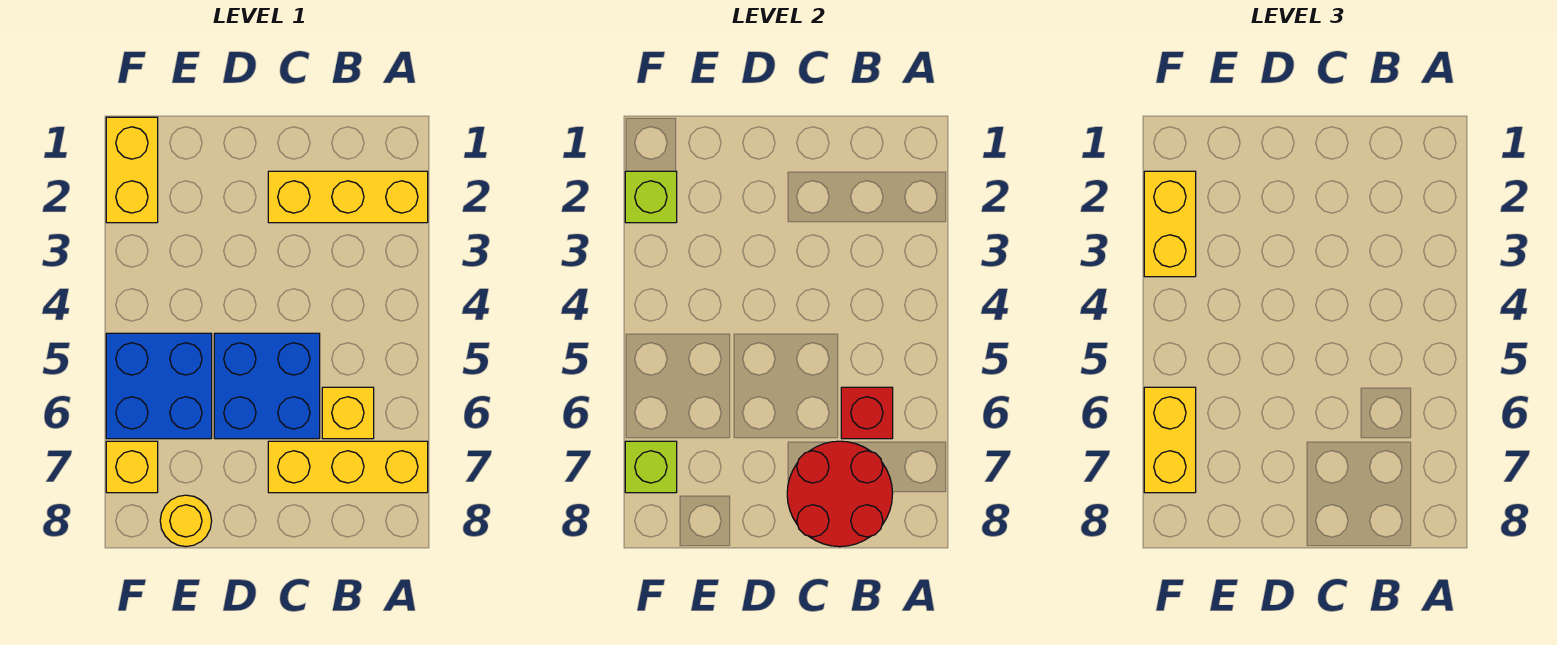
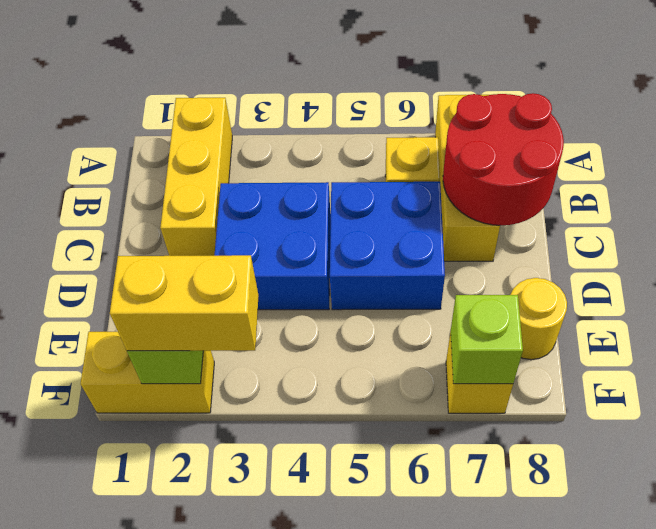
red brick B6 level 2 -> none
blue brick E5:F6 level 1 -> blue brick C3:D4 level 1
yellow brick F6:F7 level 3 -> none

